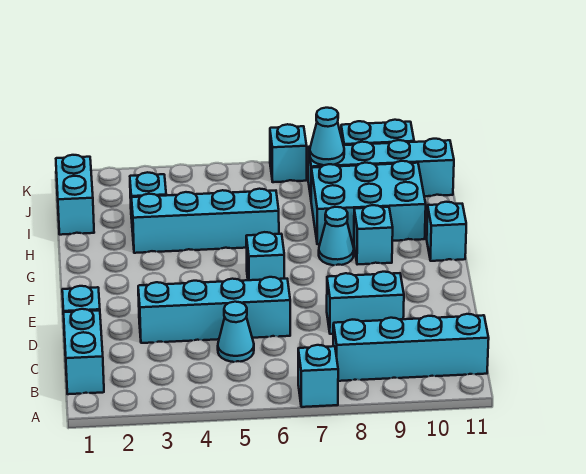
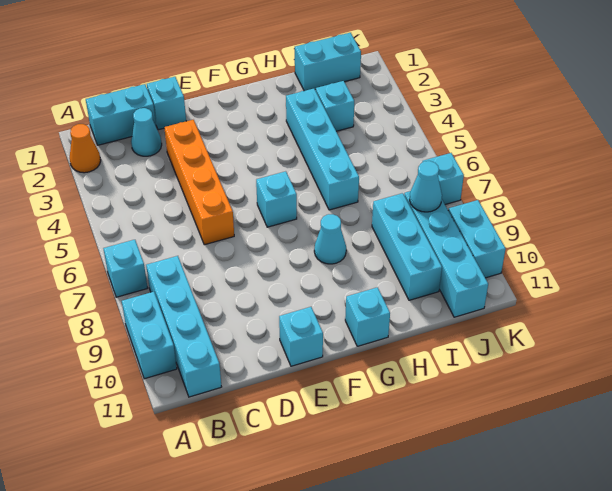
none -> orange cone A2 level 1
cyan cone C5 level 1 -> cyan cone C2 level 1
cyan brick D3:D6 level 1 -> orange brick D3:D6 level 1
cyan brick D8:D9 level 1 -> cyan brick A9:A10 level 1
cyan brick G9 level 1 -> cyan brick E11 level 1
cyan brick H8:I10 level 1 -> cyan brick I8:I10 level 1

